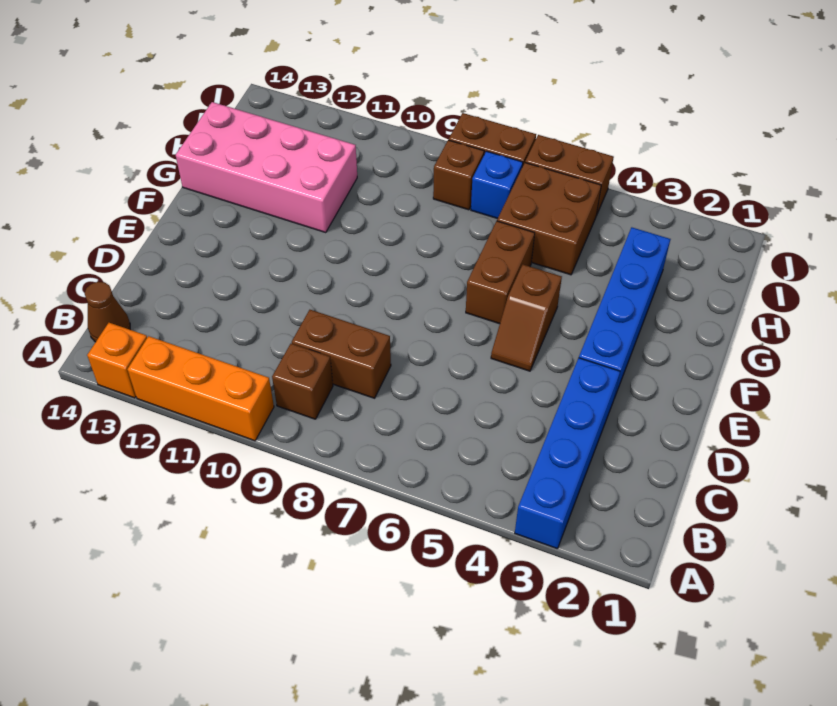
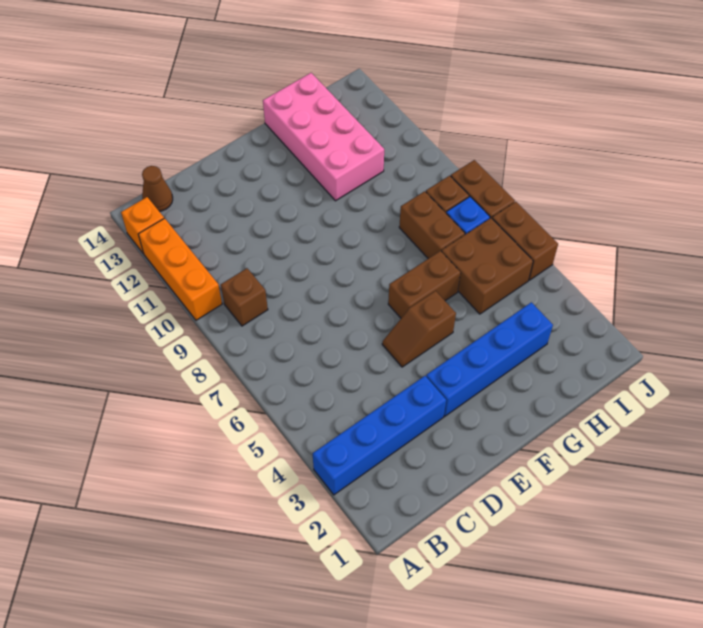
brown brick C8:C9 level 1 -> brown brick H7:H8 level 1

